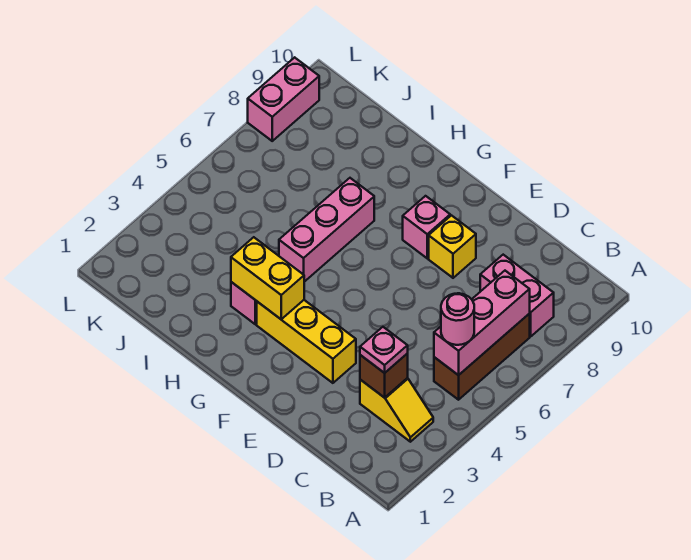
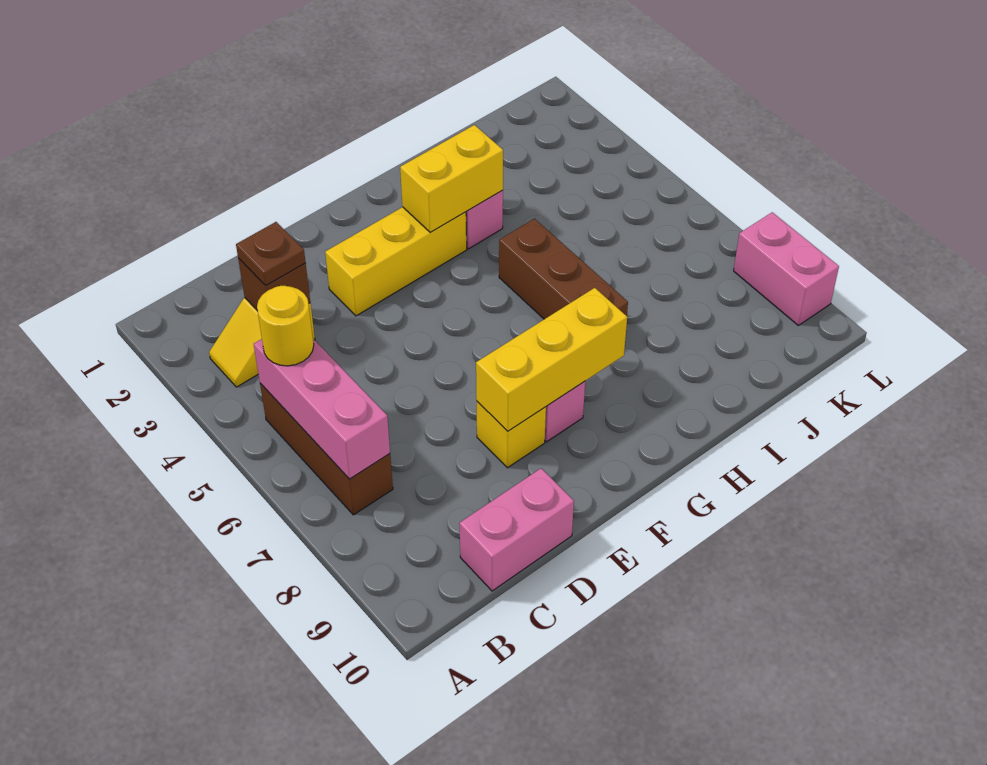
pink round brick B5 level 3 -> yellow round brick B5 level 3
pink brick B8:C8 level 1 -> pink brick C10:D10 level 1
pink plate C3 level 3 -> brown plate C3 level 3
none -> yellow brick E8:G8 level 2
pink brick H5:H7 level 1 -> brown brick H5:H7 level 1

